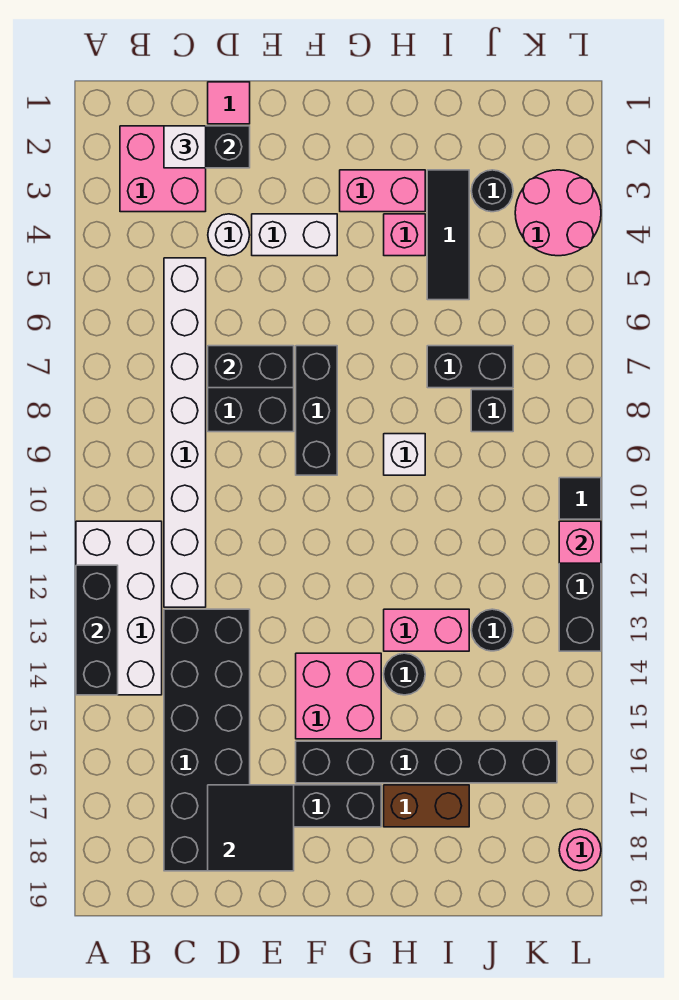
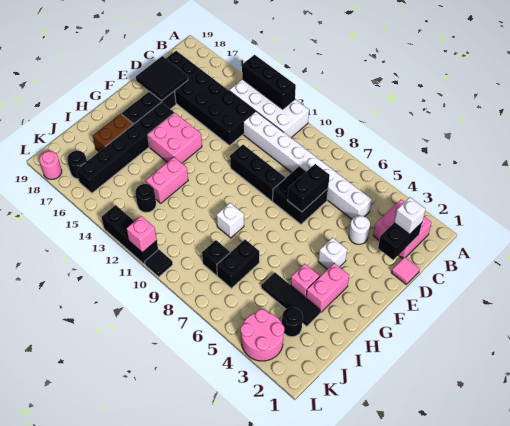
white brick E4:F4 level 1 -> white brick F4 level 1
black brick F7:F9 level 1 -> black brick E9:E11 level 1
black round brick H14 level 1 -> black round brick K17 level 1

